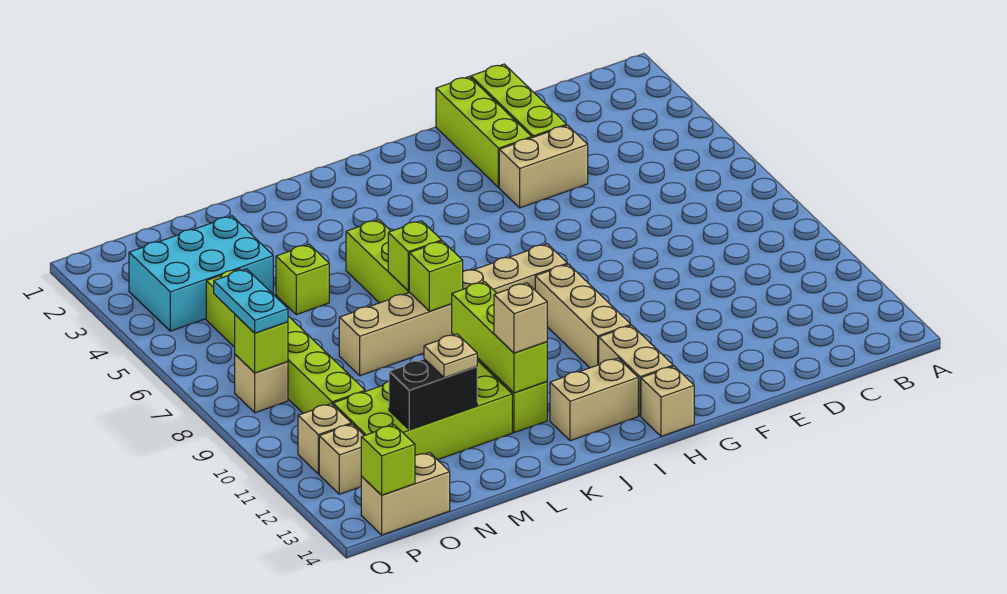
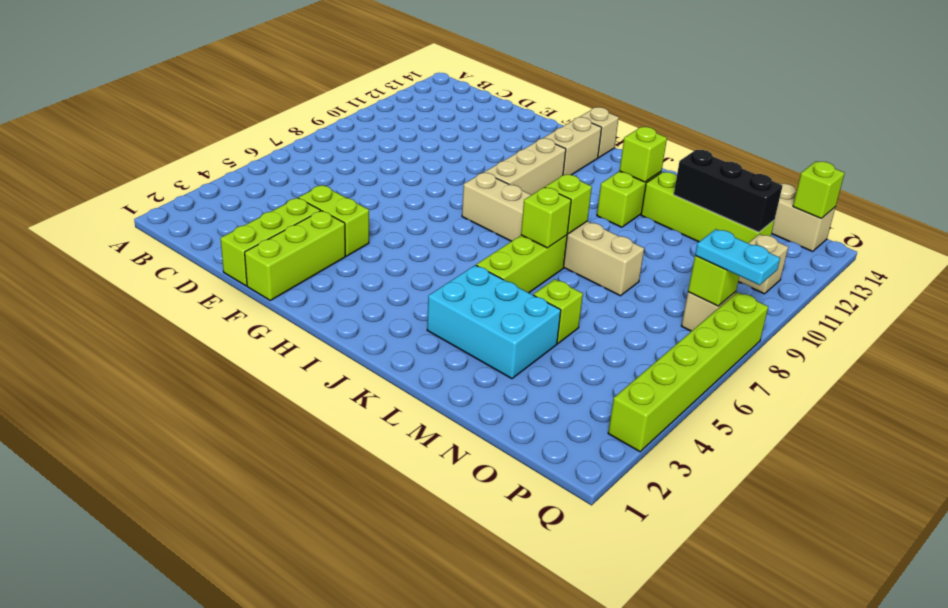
tan brick E4:F4 level 1 -> lime brick E4:F4 level 1
tan brick I13:J13 level 1 -> none
lime brick K10:K12 level 2 -> lime brick K12 level 2
tan brick K12 level 3 -> none
lime brick L11:O12 level 1 -> lime brick L12:O12 level 1
black brick M12:N12 level 2 -> black brick M12:O12 level 2
tan plate M12 level 3 -> none
cyan brick N3:P4 level 1 -> cyan brick K3:M4 level 1
lime brick O5:O10 level 1 -> lime brick Q3:Q8 level 1
cyan plate P7:P8 level 3 -> cyan plate P8:Q8 level 3
tan brick P12 level 1 -> none

